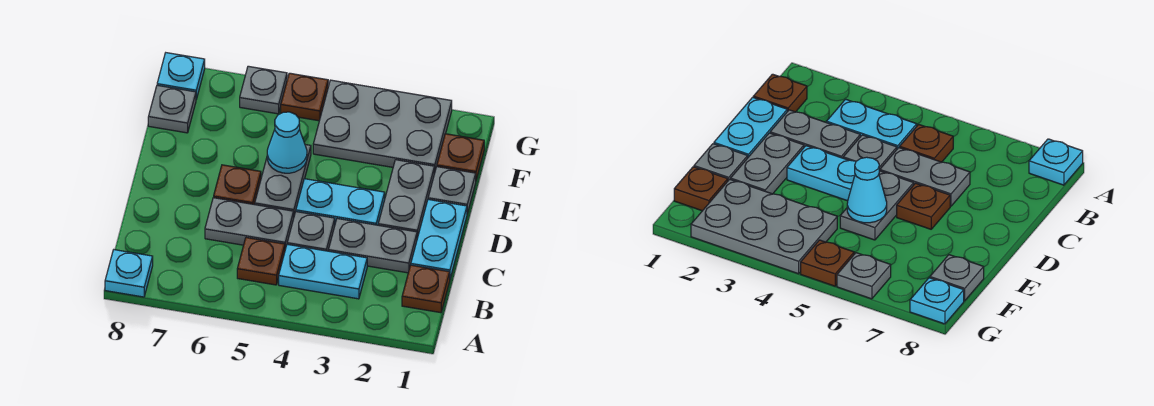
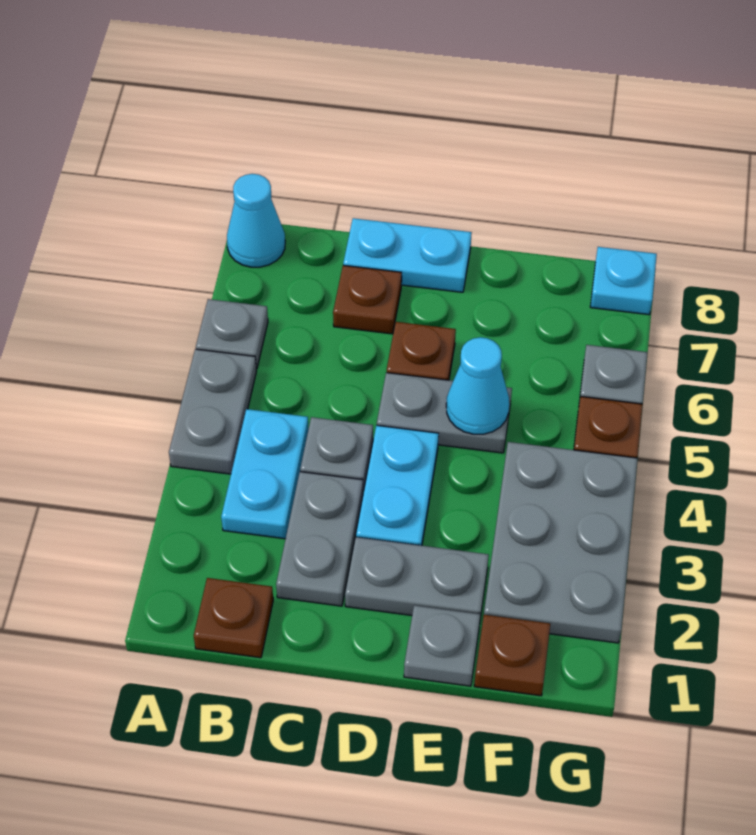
cyan plate A8 level 1 -> cyan cone A8 level 1
brown plate B5 level 1 -> brown plate C7 level 1
cyan plate C1:D1 level 1 -> cyan plate C8:D8 level 1
grey plate C5:C6 level 1 -> grey plate A4:A5 level 1
grey plate F8 level 1 -> grey plate A6 level 1

